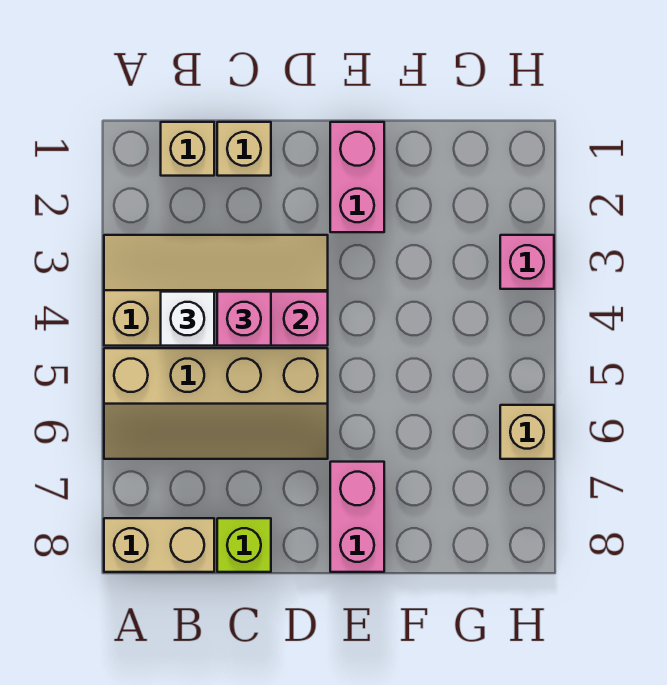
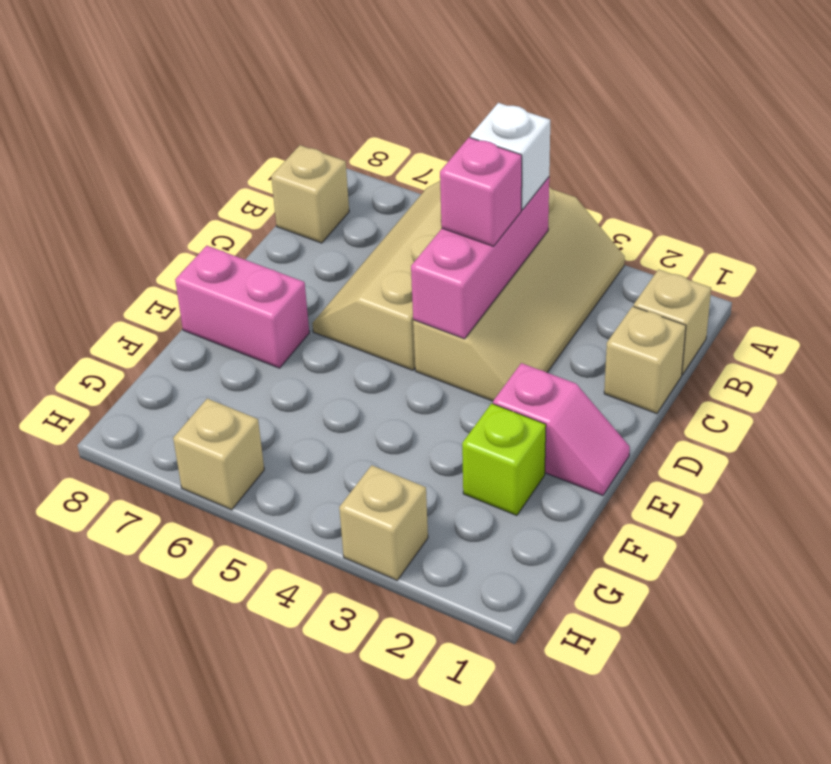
tan brick A8:B8 level 1 -> tan brick B8 level 1
lime brick C8 level 1 -> lime brick F2 level 1
pink brick E1:E2 level 1 -> pink slope E1:E2 level 1 top 2
pink brick H3 level 1 -> tan brick H3 level 1

